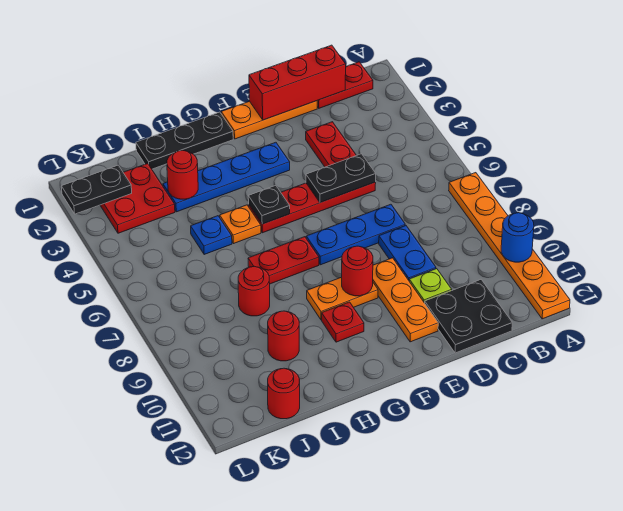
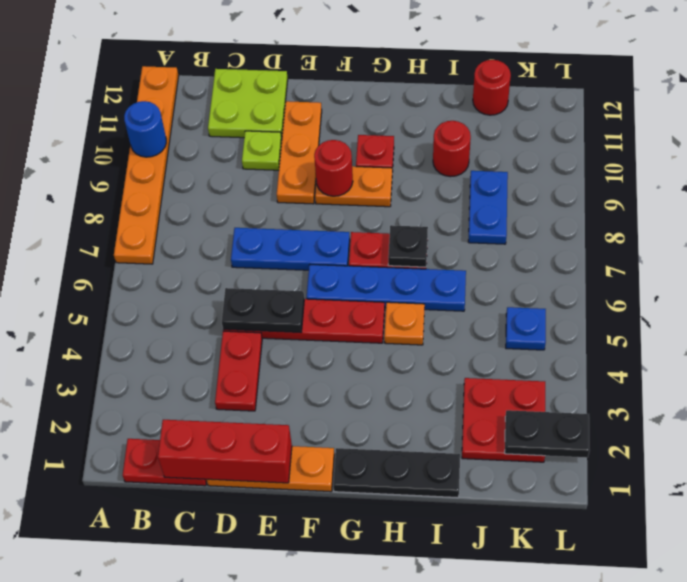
black plate C11:D12 level 1 -> lime plate C11:D12 level 1
blue plate D8:D9 level 1 -> blue plate J8:J9 level 1
blue plate F3:I3 level 1 -> blue plate F6:I6 level 1
black plate G5 level 2 -> black plate H7 level 2
red round brick I3 level 2 -> none
blue plate I5 level 1 -> blue plate K5 level 1
red round brick I8 level 1 -> none

